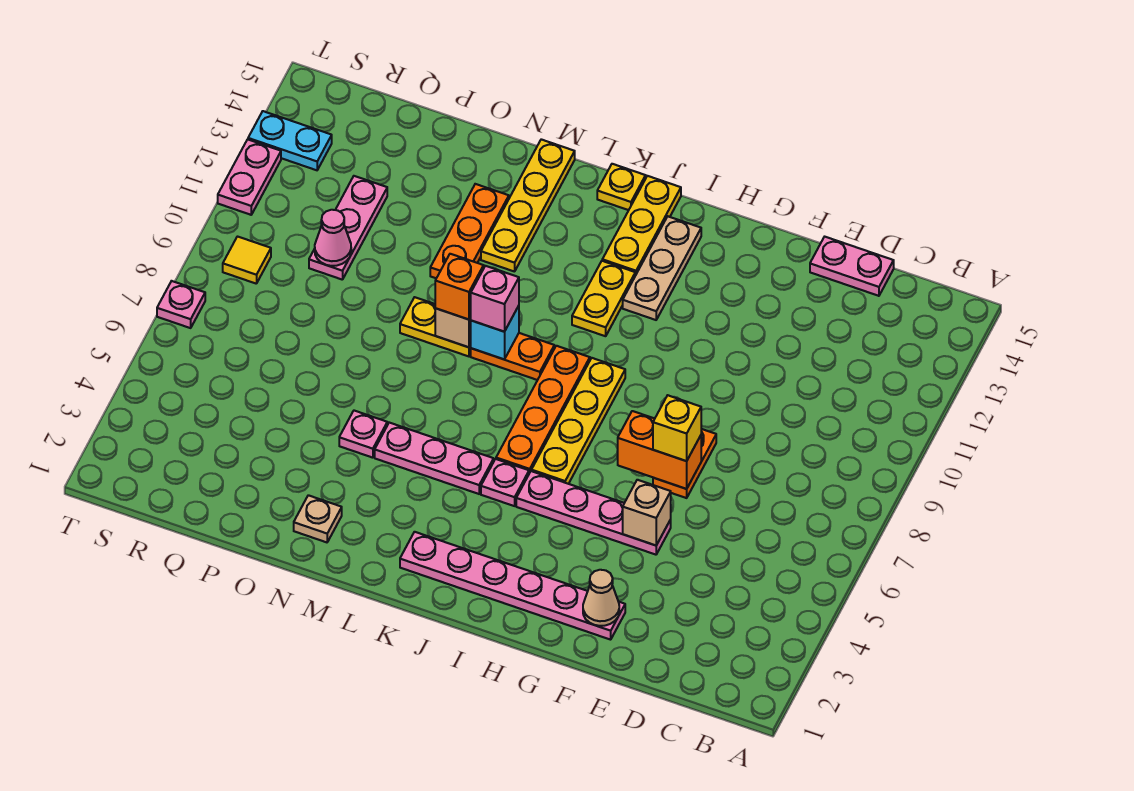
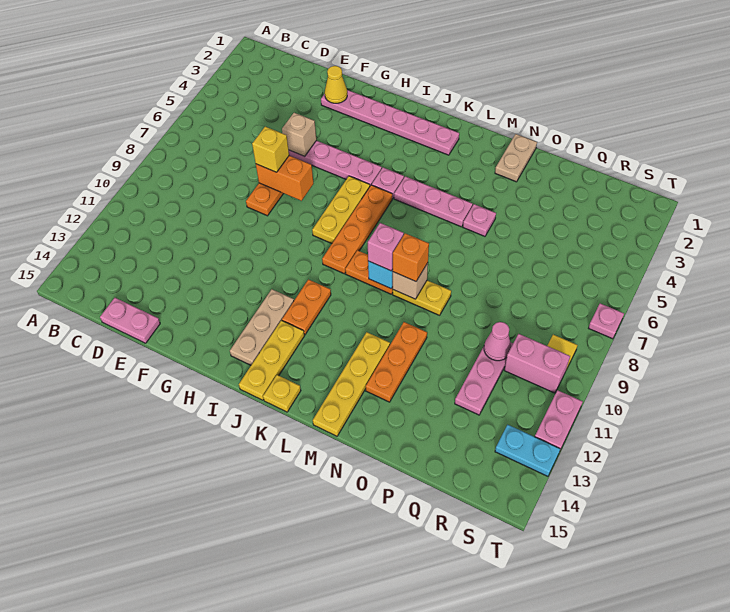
tan cone F2 level 2 -> yellow cone F2 level 2
yellow plate I6:I9 level 1 -> yellow plate I6:I8 level 1
yellow plate J11:J12 level 1 -> orange plate J11:J12 level 1
tan plate N2 level 1 -> tan plate N1:N2 level 1
none -> pink brick R10:S10 level 1

